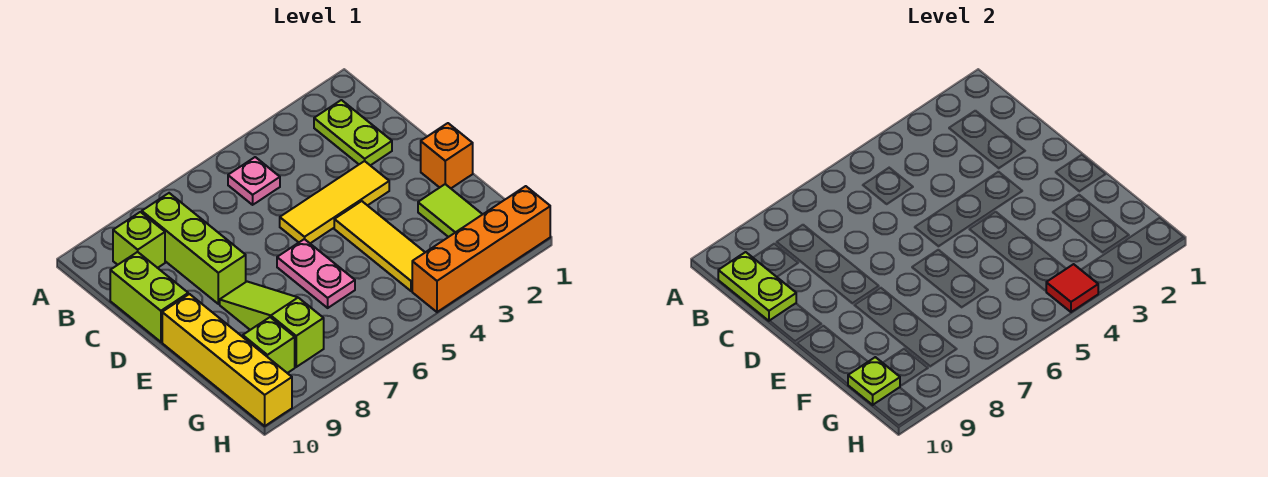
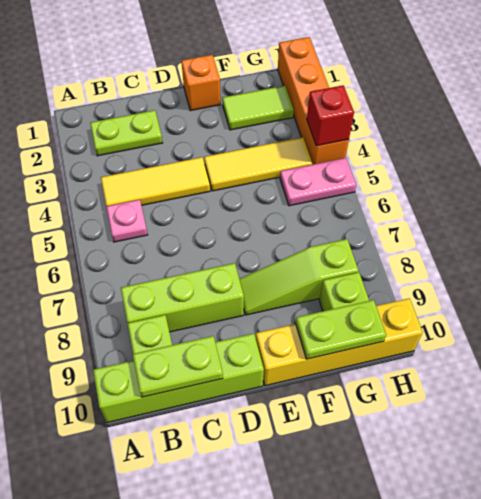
lime brick C10:D10 level 1 -> lime brick A10:D10 level 1
yellow tile D3:D5 level 1 -> yellow tile B4:D4 level 1
pink plate E6:F6 level 1 -> pink plate G5:H5 level 1
lime plate G10 level 2 -> lime plate F10:G10 level 2
red tile H4 level 2 -> red brick H4 level 2

